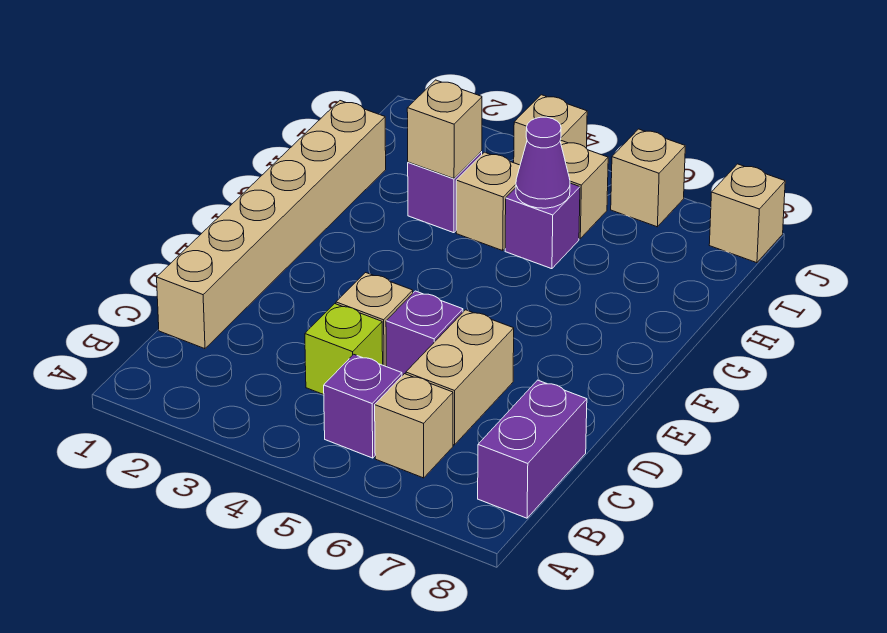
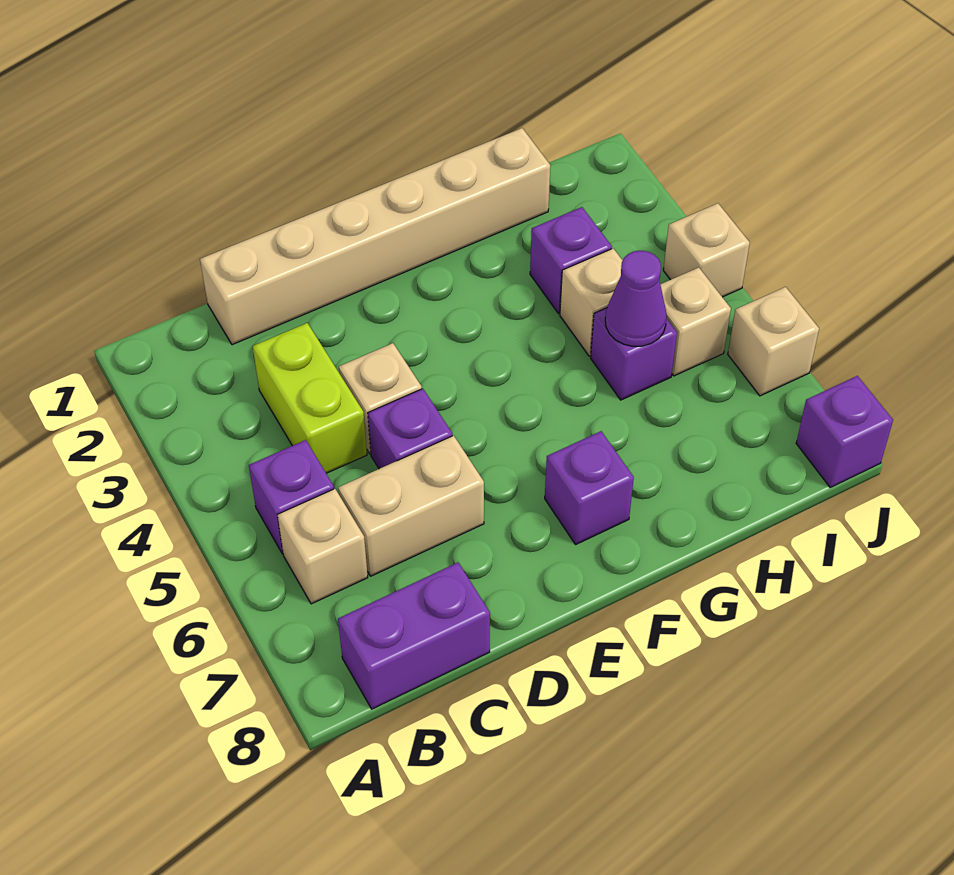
lime brick C4 level 1 -> lime brick C3:C4 level 1
none -> purple brick F7 level 1
tan brick H3 level 2 -> none
tan brick J8 level 1 -> purple brick J8 level 1

